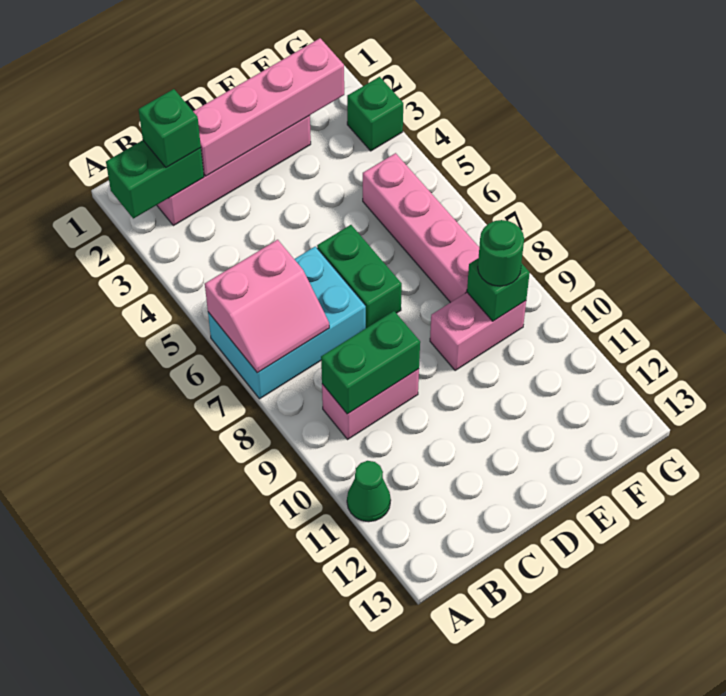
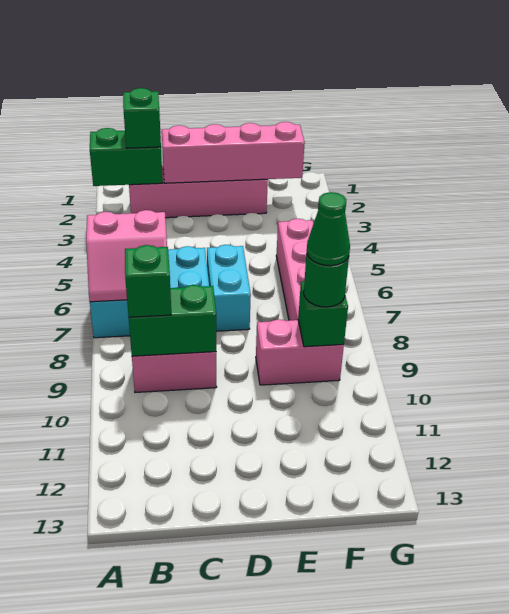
green cone A11 level 1 -> green cone F9 level 4
green brick D6:D7 level 1 -> cyan brick D6:D7 level 1
green brick G3 level 1 -> green brick B9 level 3

